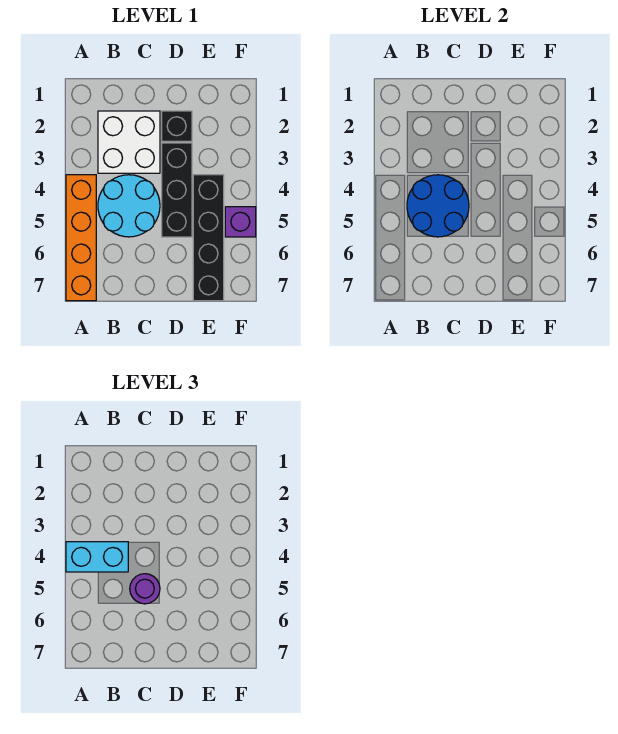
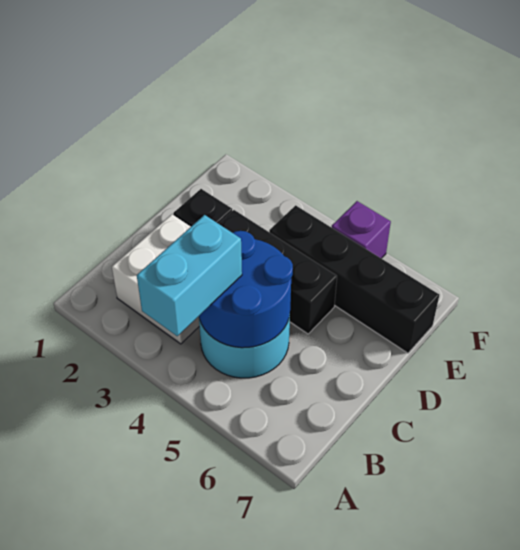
orange brick A4:A7 level 1 -> none
purple round brick C5 level 3 -> none

